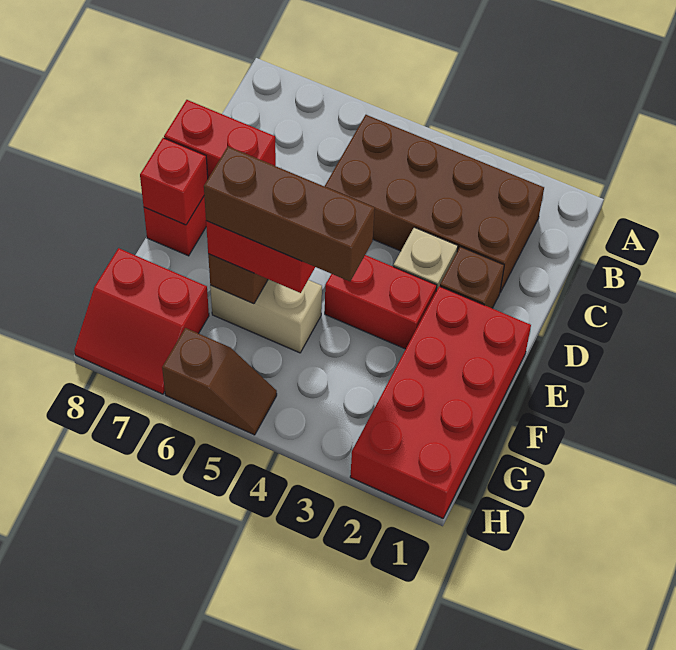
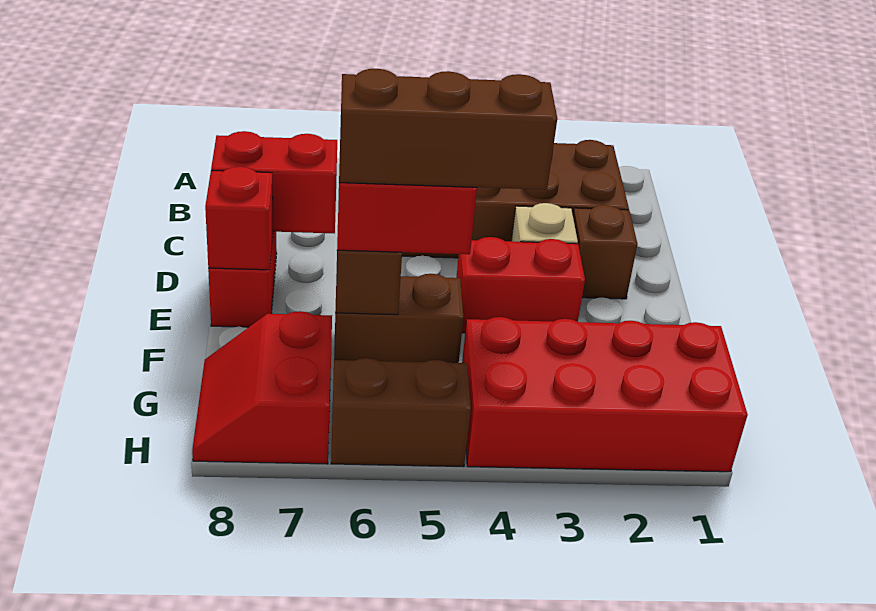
red brick E1:H2 level 1 -> red brick G1:H4 level 1
tan brick F5:F6 level 1 -> brown brick F5:F6 level 1
red slope G7:H8 level 1 top G -> red slope G7:H8 level 1 top 7
brown slope H5:H6 level 1 top 6 -> brown brick H5:H6 level 1

